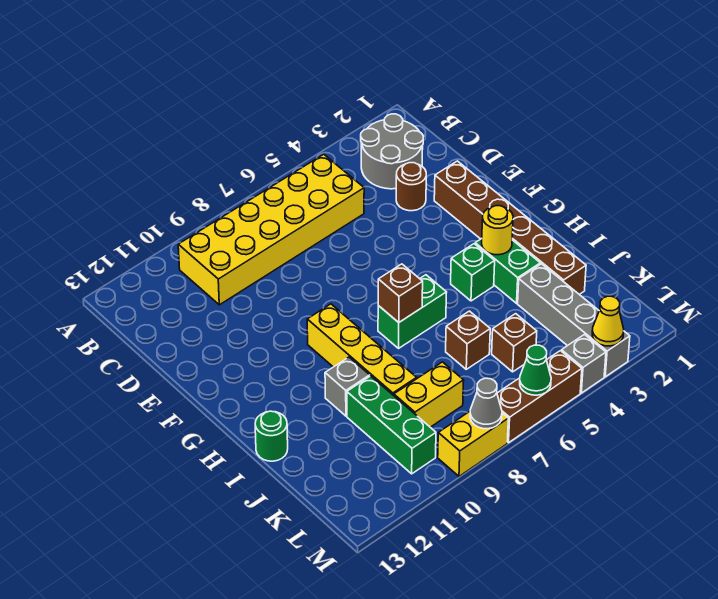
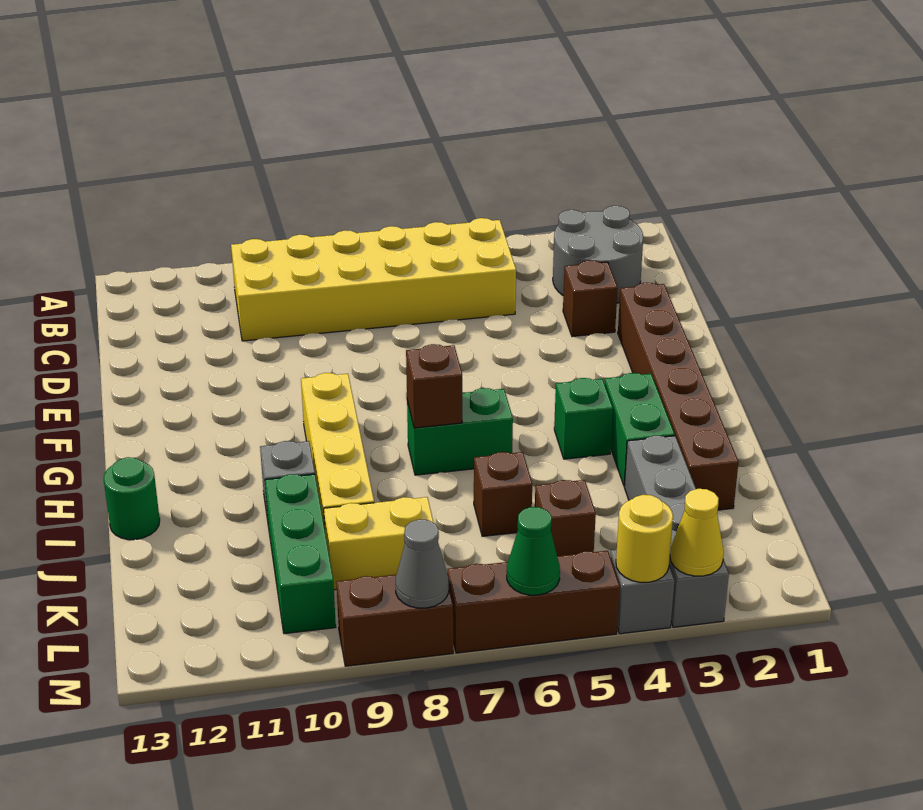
brown round brick D3 level 1 -> brown brick D3 level 1
yellow round brick H3 level 2 -> yellow round brick M4 level 2
yellow brick M8:M9 level 1 -> brown brick M8:M9 level 1

